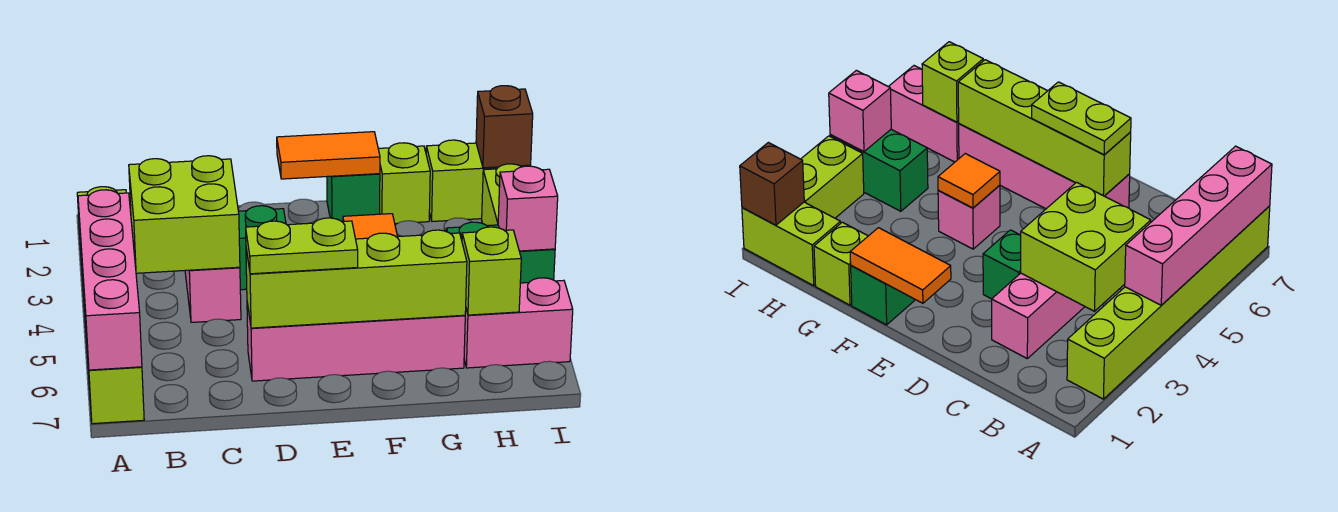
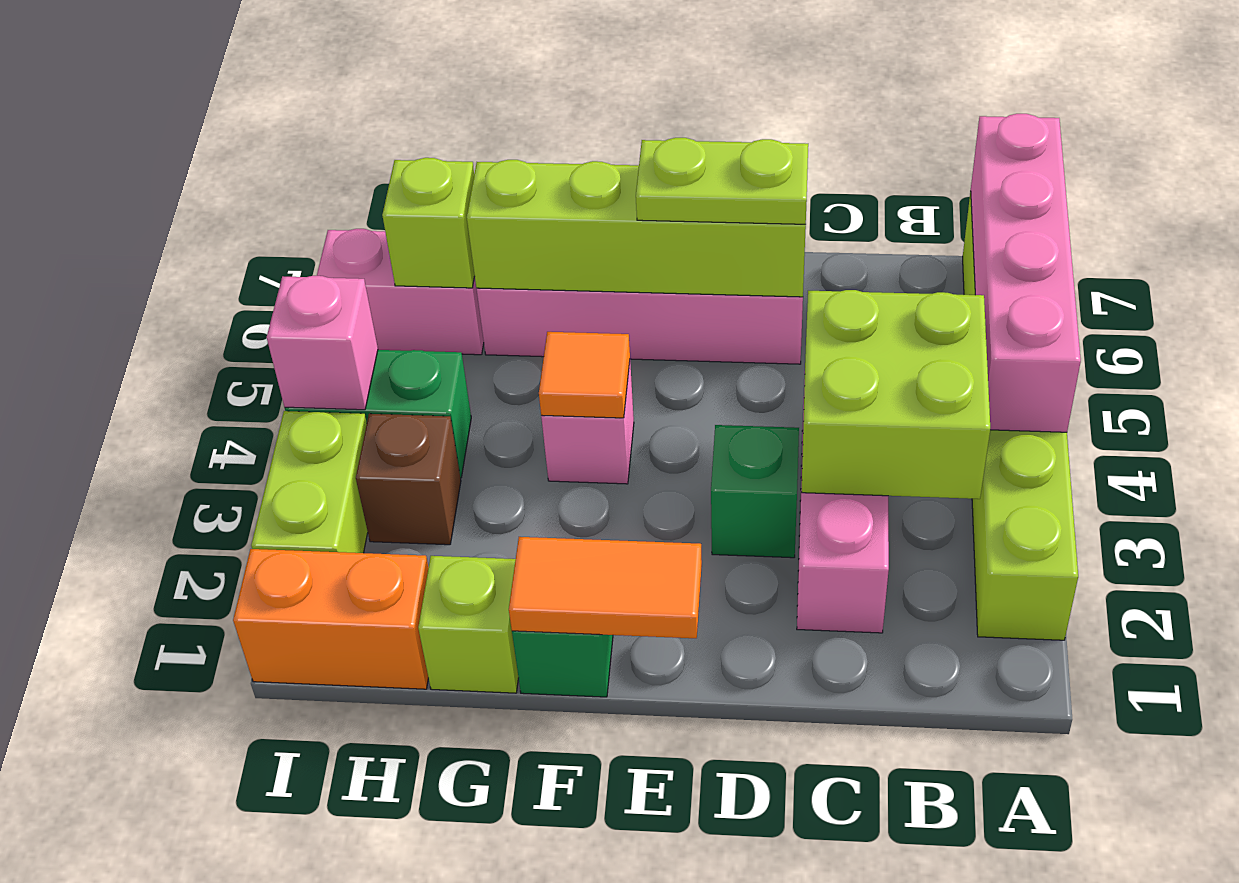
lime brick H1:I1 level 1 -> orange brick H1:I1 level 1
brown brick I1 level 2 -> brown brick H3 level 1

